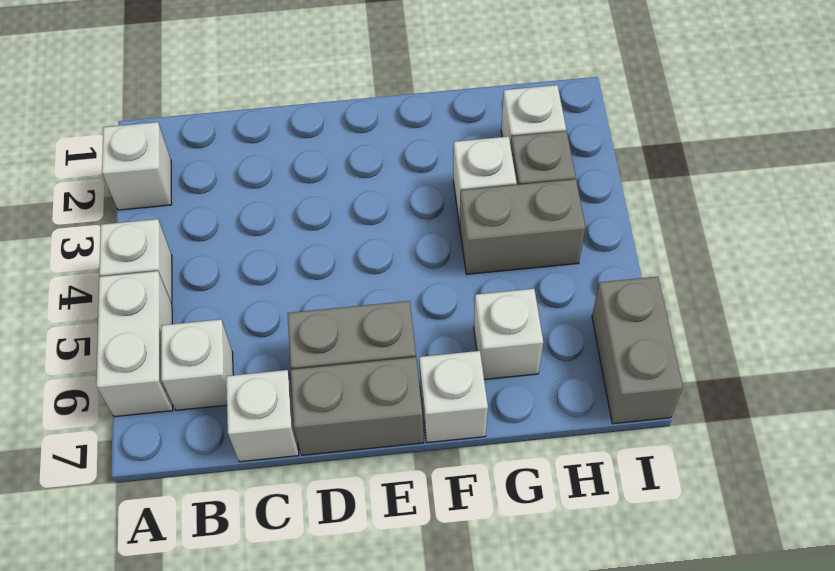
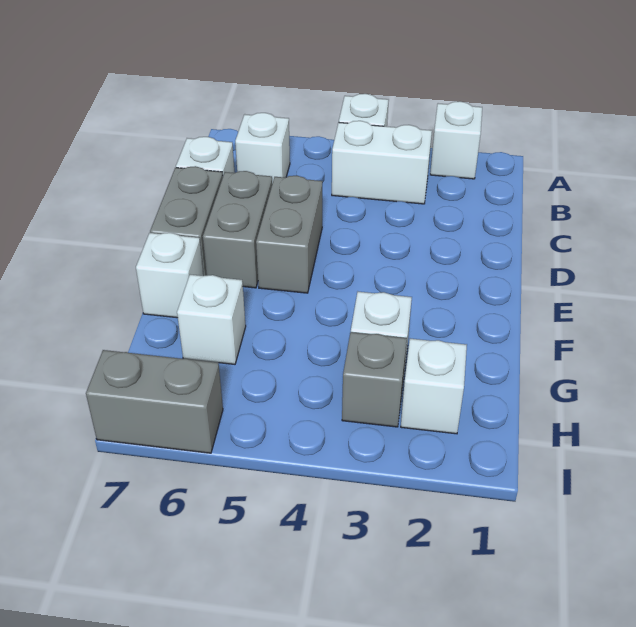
white brick A5:A6 level 1 -> white brick B3:B4 level 1
grey brick G4:H4 level 1 -> grey brick D5:E5 level 1

